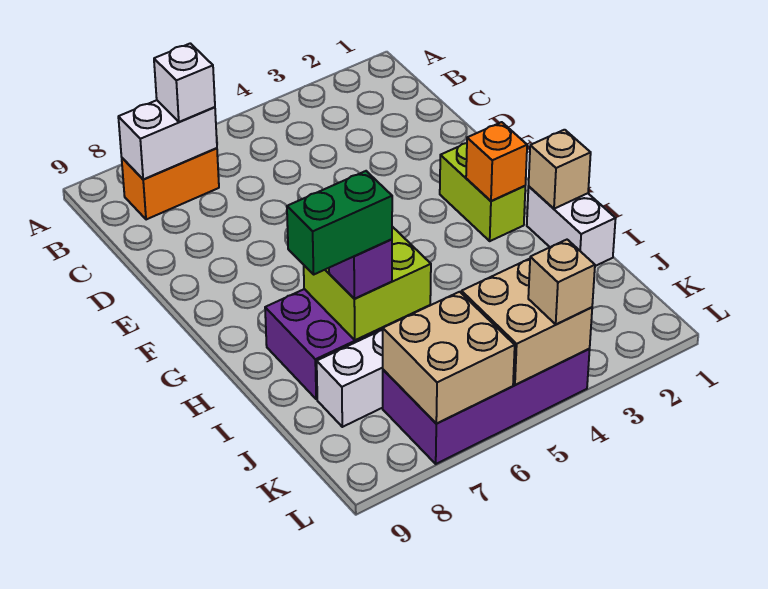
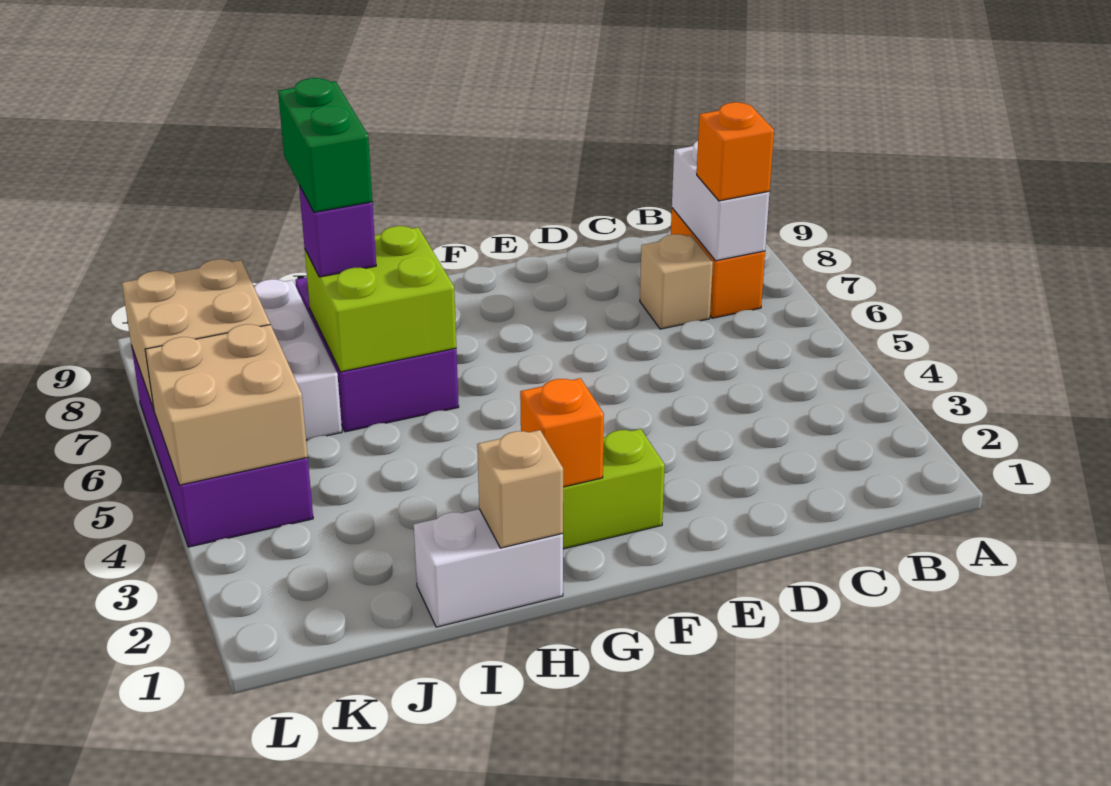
white brick B7 level 3 -> orange brick B7 level 3
tan brick L4 level 3 -> tan brick C7 level 1

